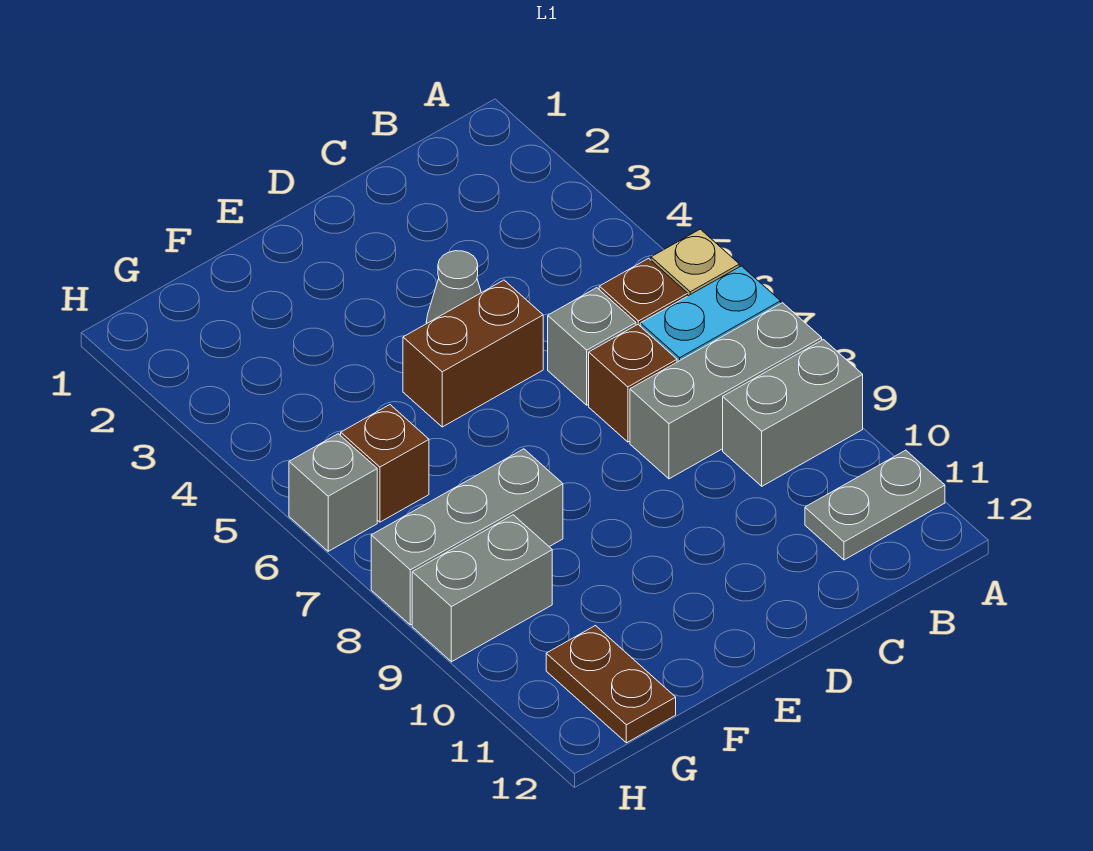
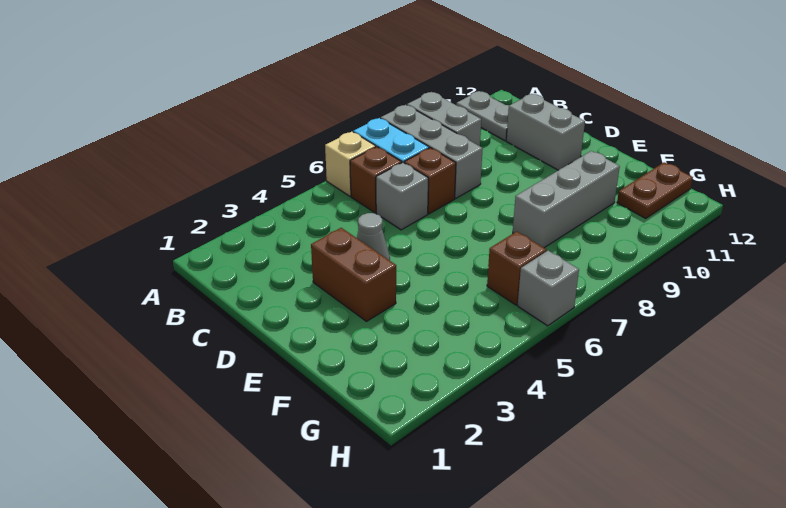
brown brick D5:E5 level 1 -> brown brick D3:E3 level 1
grey brick F8:H8 level 1 -> grey brick F8:F10 level 1
grey brick G9:H9 level 1 -> grey brick C11:D11 level 1

